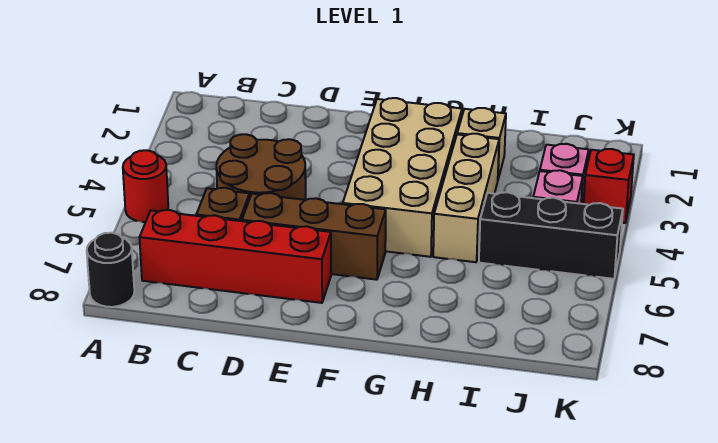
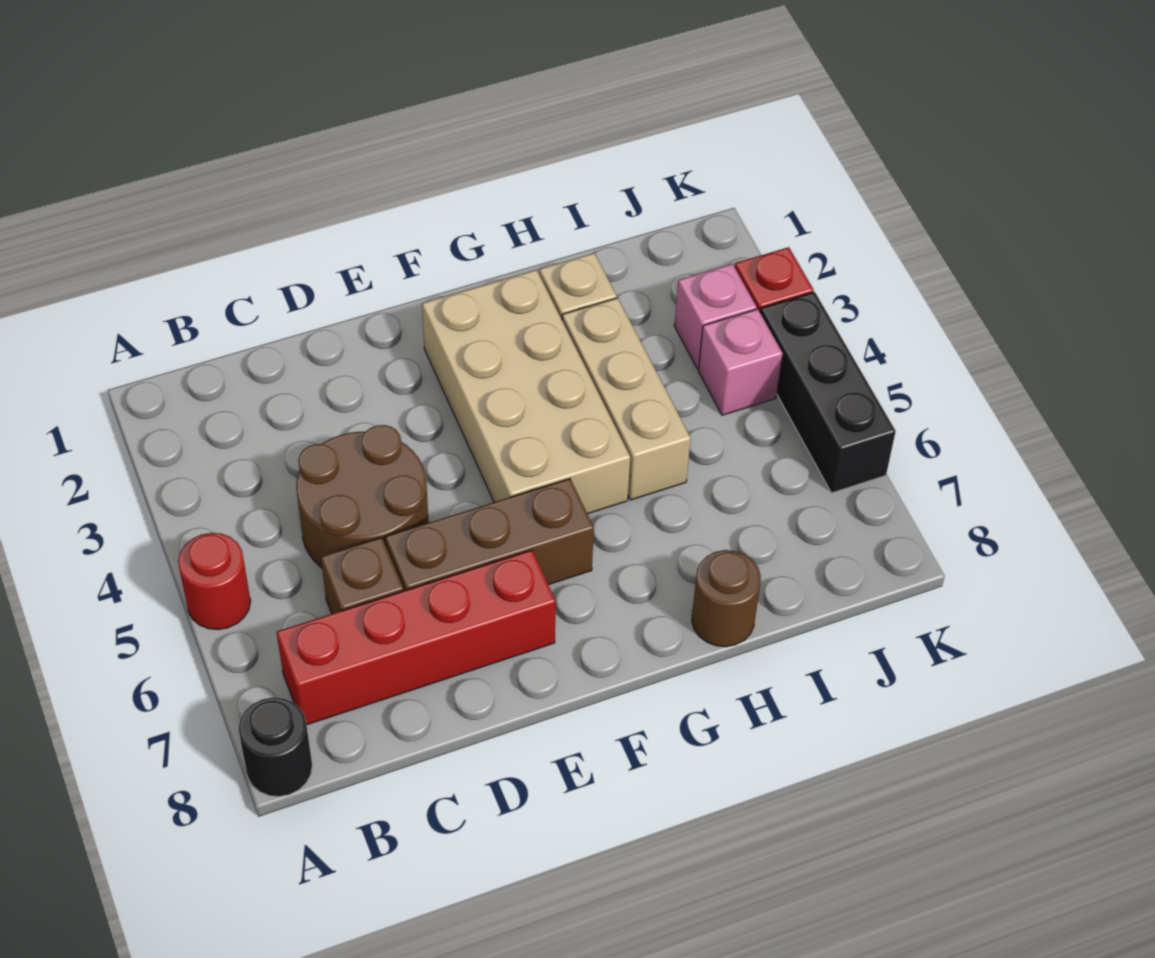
none -> brown round brick H8 level 1
black brick I5:K5 level 1 -> black brick K4:K6 level 1

